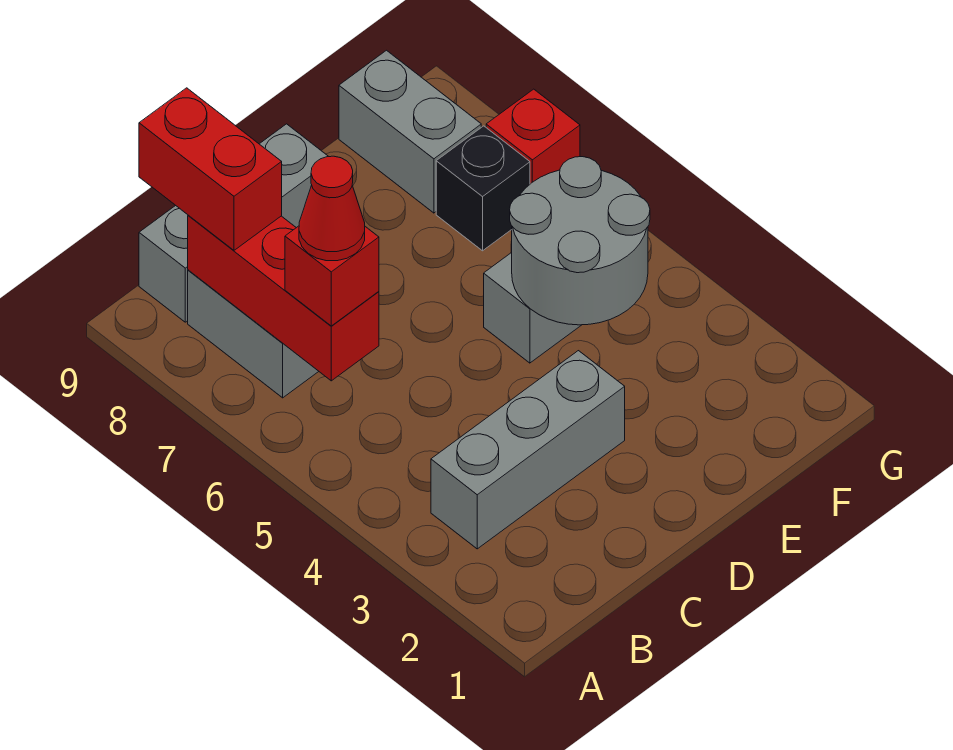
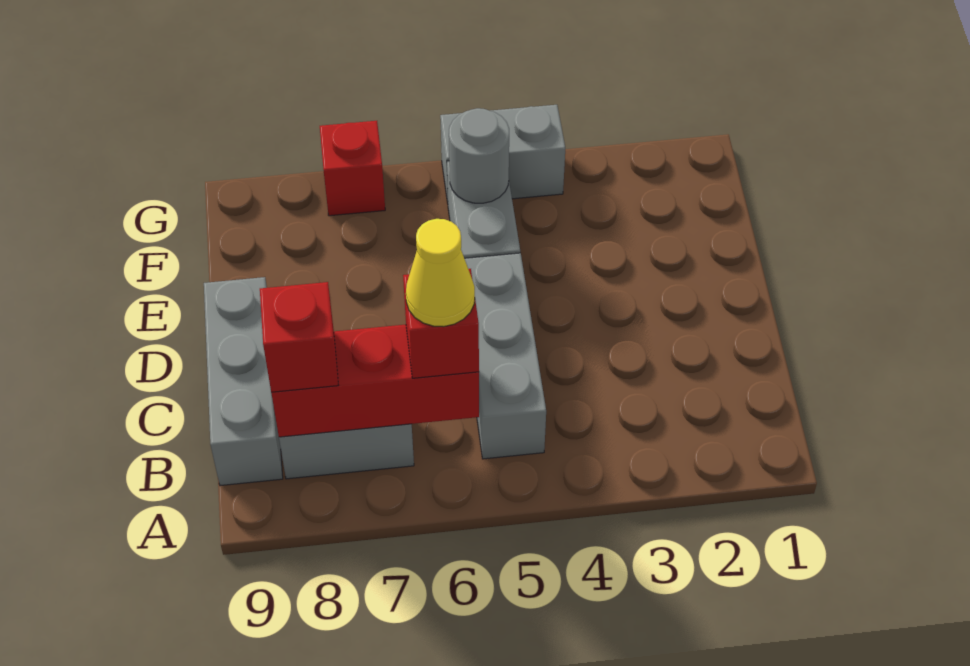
grey brick B3:D3 level 1 -> grey brick B5:D5 level 1
red cone B6 level 4 -> yellow cone B6 level 4
red brick B8:B9 level 3 -> red brick B8 level 3
grey round brick E4:F5 level 2 -> grey round brick F5 level 2
black brick F7 level 1 -> none
grey brick F8:F9 level 1 -> grey brick G4:G5 level 1

